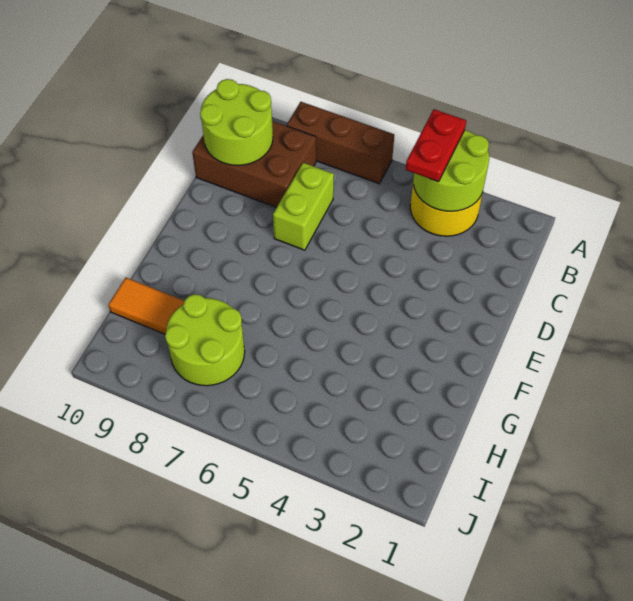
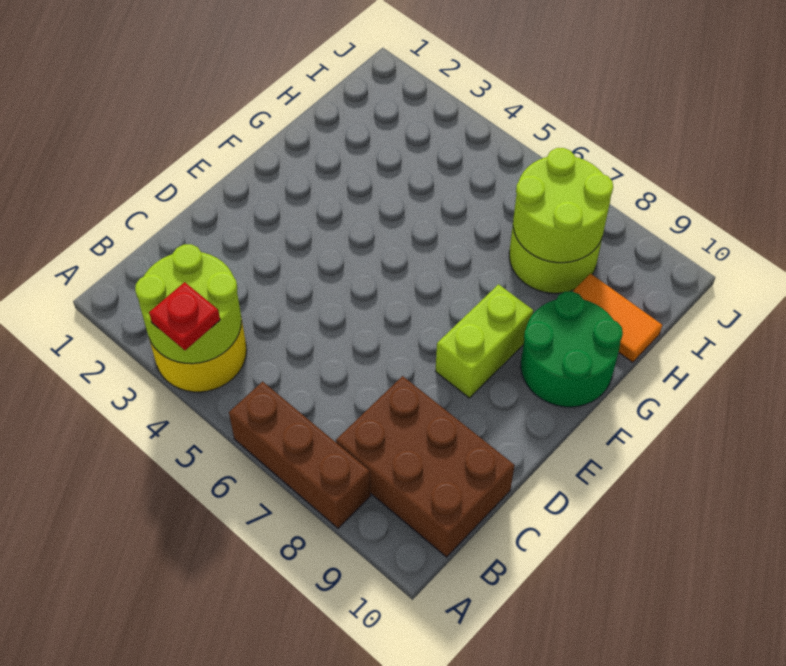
red plate A4:B4 level 3 -> red plate A4 level 3
lime round brick B9:C10 level 2 -> lime round brick H7:I8 level 2
lime brick C7:D7 level 1 -> lime brick E8:F8 level 1
none -> green round brick F9:G10 level 1

